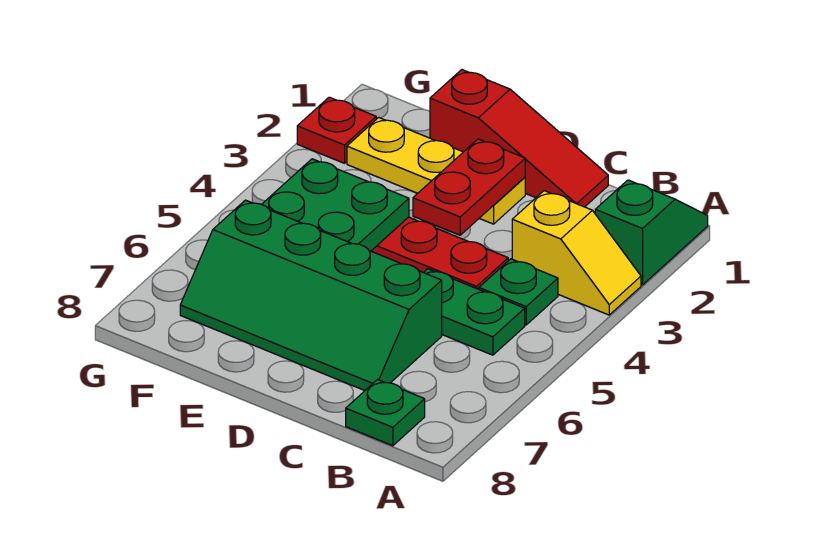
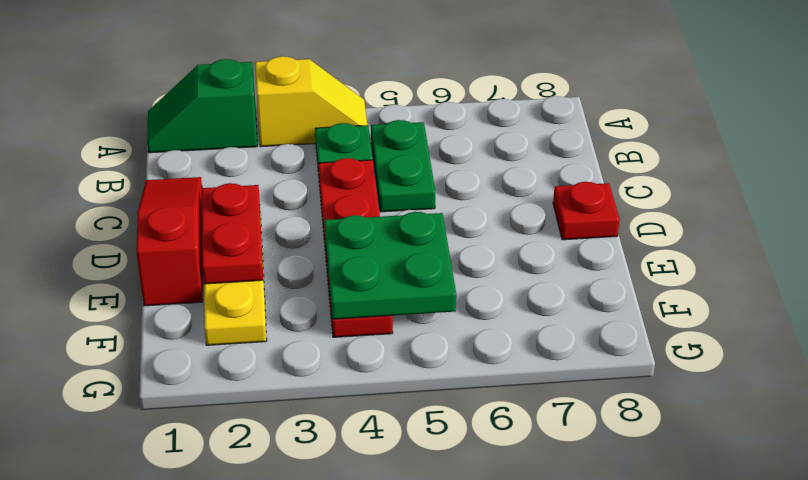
yellow slope A3:B3 level 1 top B -> yellow slope A3:A4 level 1 top 3
green plate B8 level 1 -> none
green slope C6:F7 level 1 top 6 -> none
red plate D2:D3 level 2 -> red plate D2:E2 level 2
red plate G2 level 1 -> red plate D8 level 1

